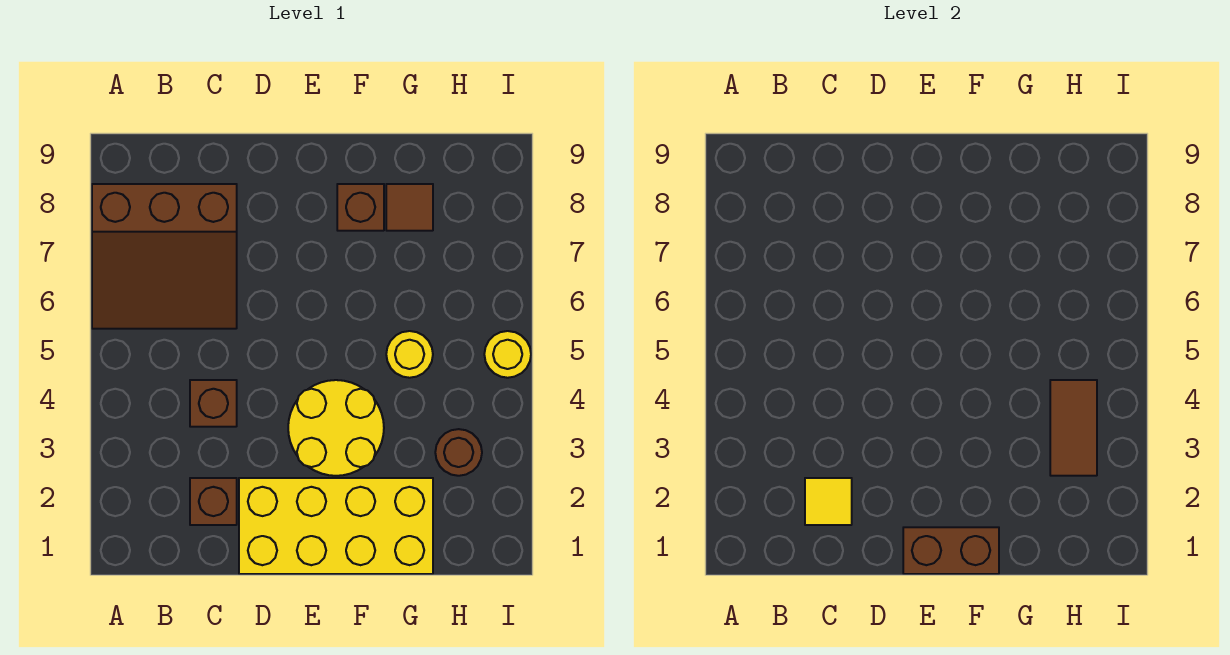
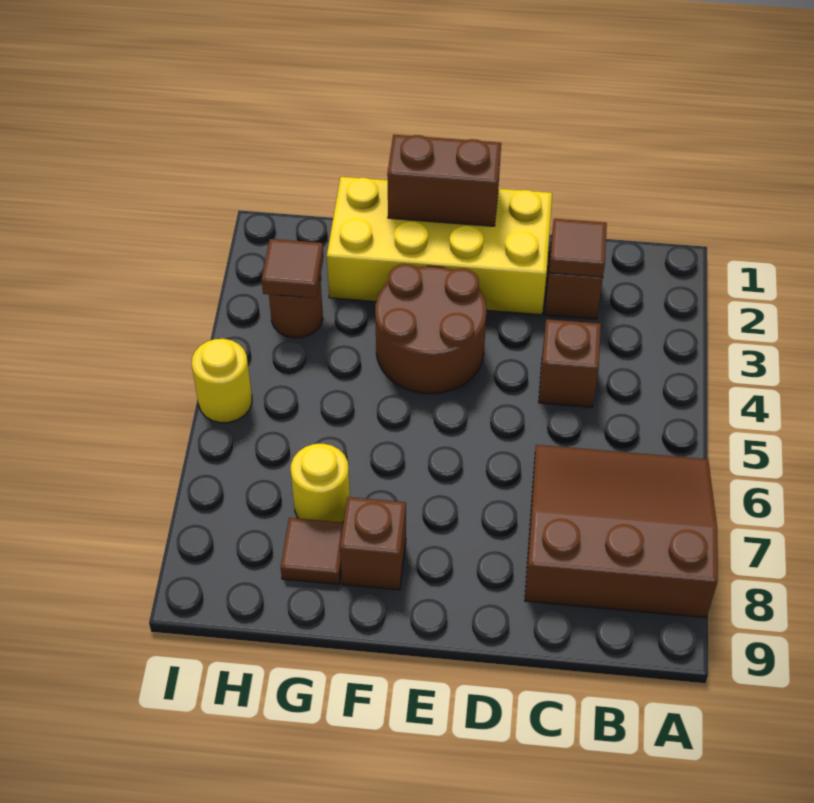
yellow tile C2 level 2 -> brown tile C2 level 2
yellow round brick E3:F4 level 1 -> brown round brick E3:F4 level 1
yellow round brick G5 level 1 -> yellow round brick G7 level 1
brown tile H3:H4 level 2 -> brown tile H3 level 2

